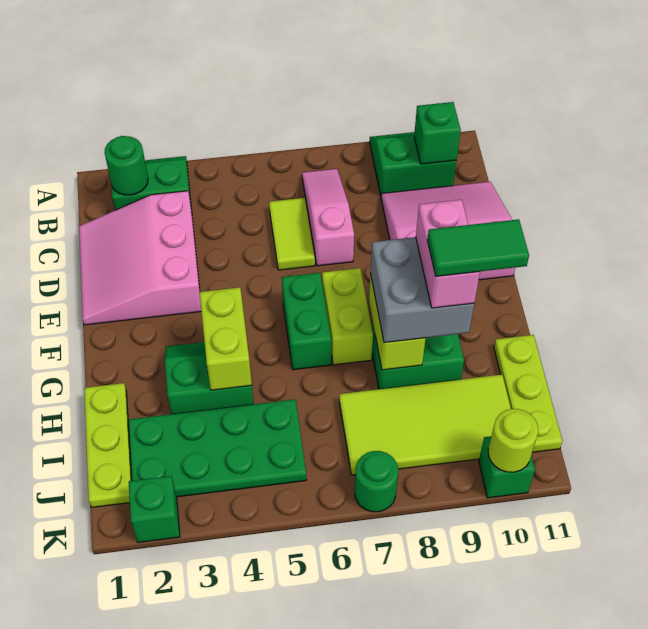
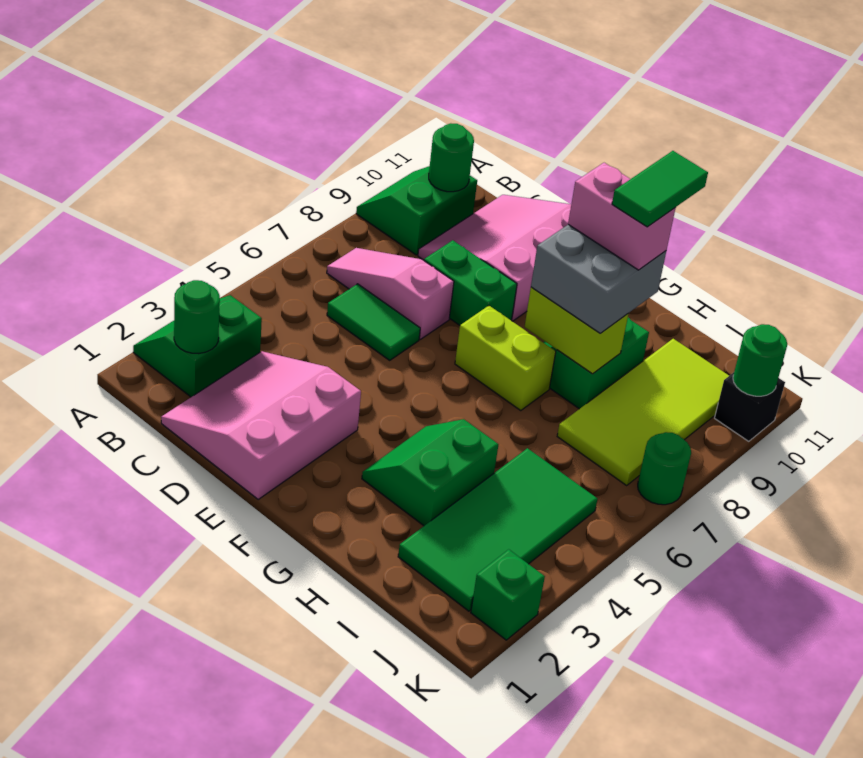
green brick B10 level 2 -> green round brick B10 level 2
pink slope C1:E3 level 1 top 3 -> pink slope C1:E3 level 1 top E
lime tile C6:D6 level 1 -> green tile C6:D6 level 1
green brick F6:G6 level 1 -> green brick D8:E8 level 1
lime brick G4:H4 level 2 -> none
lime plate H1:J1 level 1 -> none
lime plate H11:J11 level 1 -> none
green plate I2:J5 level 1 -> green tile I2:J5 level 1
green brick K10 level 1 -> black brick K10 level 1
lime round brick K10 level 2 -> green round brick K10 level 2

